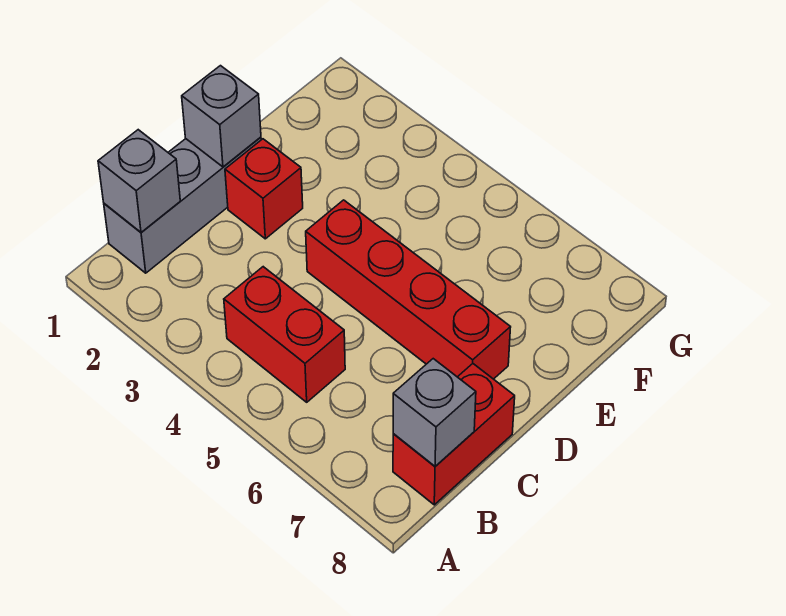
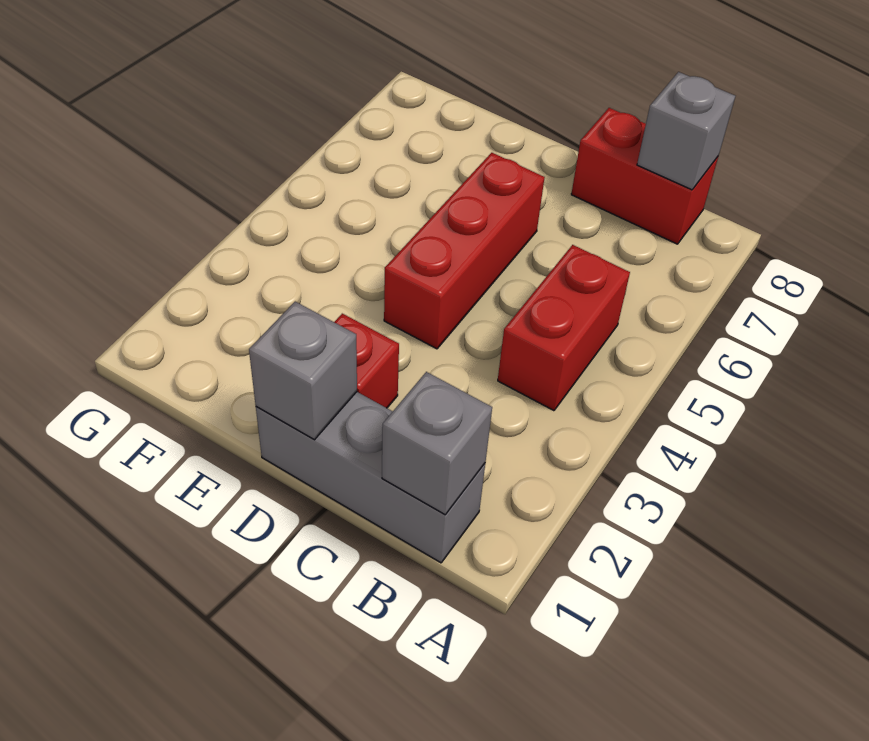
red brick D4:D7 level 1 -> red brick D4:D6 level 1

